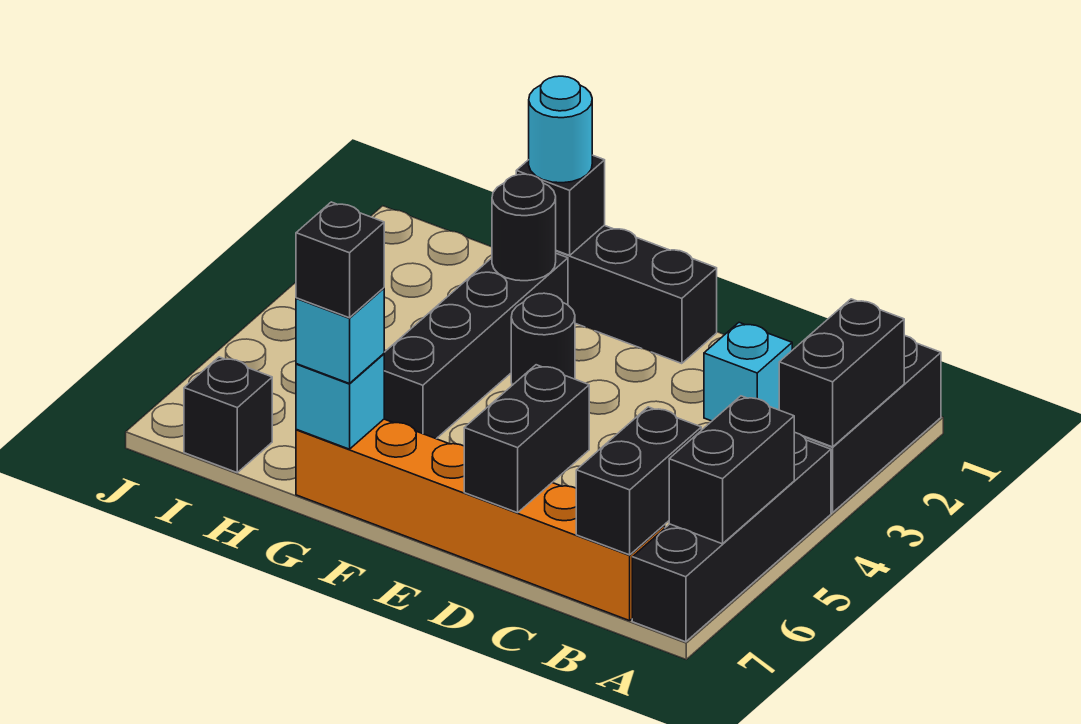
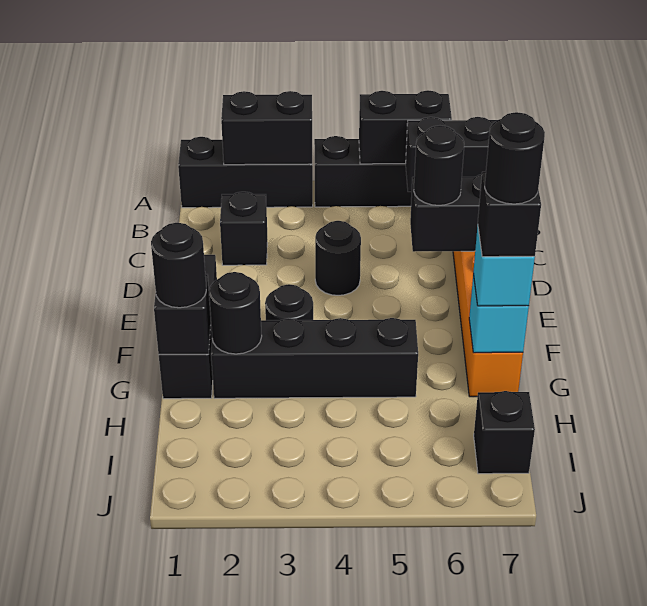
cyan brick C2 level 1 -> black brick C2 level 1
none -> black round brick D4 level 1
none -> black round brick D6 level 3
cyan round brick G1 level 3 -> black round brick G1 level 3
none -> black round brick G7 level 5

